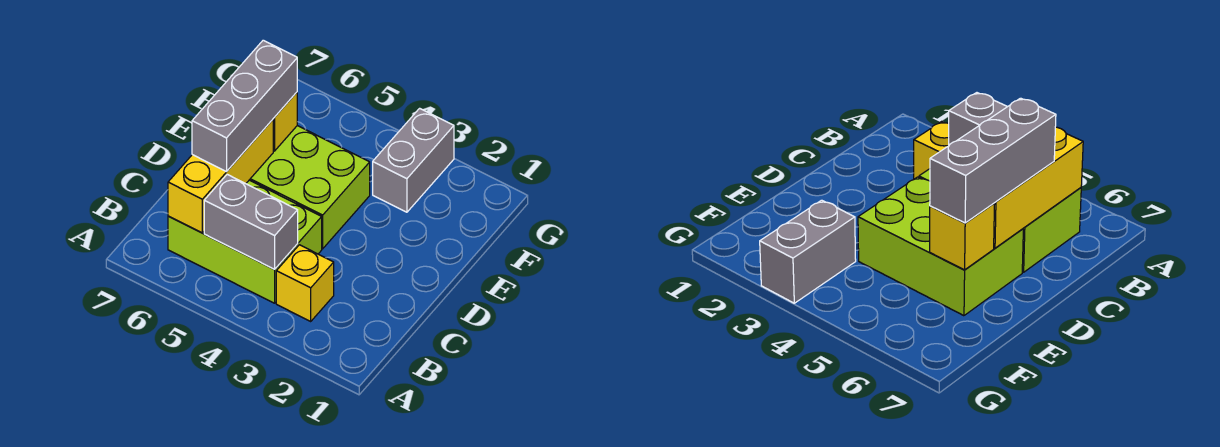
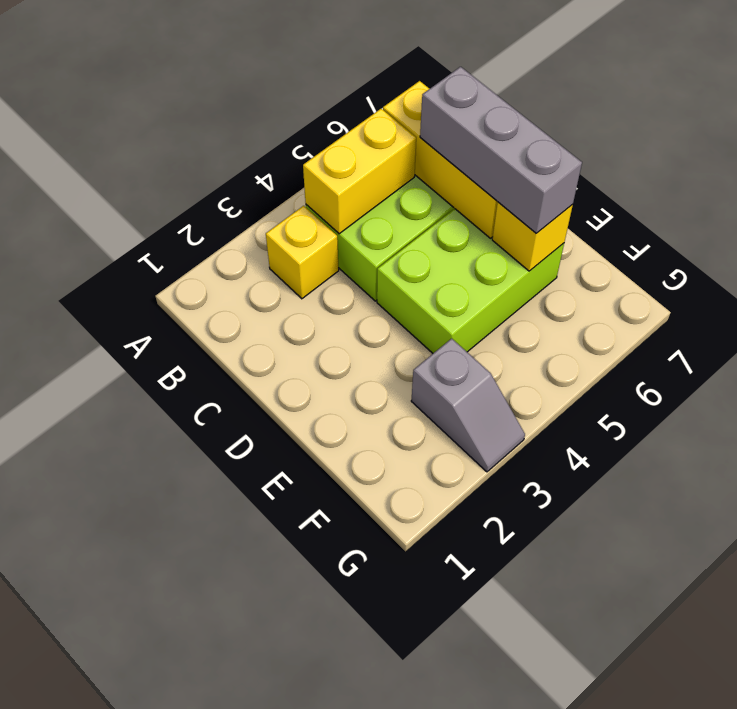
grey brick B4:B5 level 2 -> yellow brick B4:B5 level 2
grey brick F3:G3 level 1 -> grey slope F3:G3 level 1 top F

